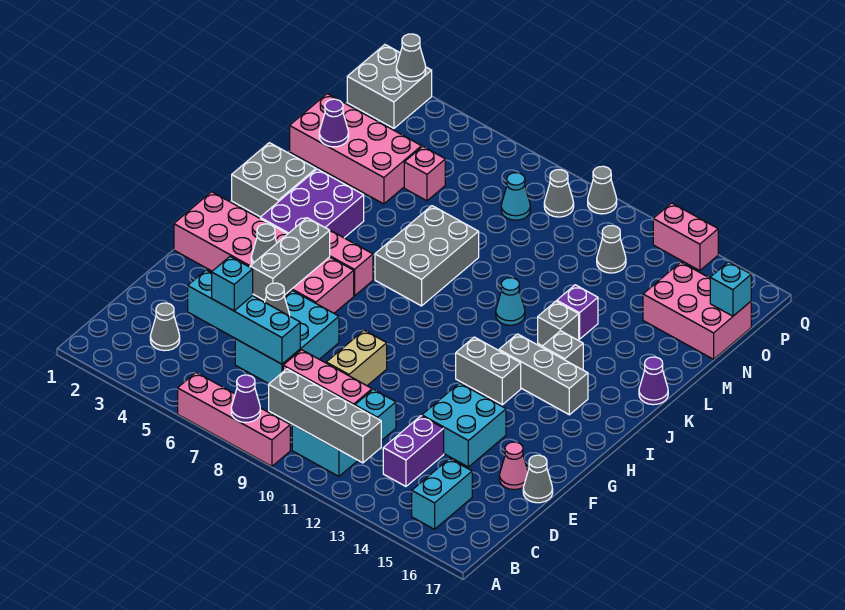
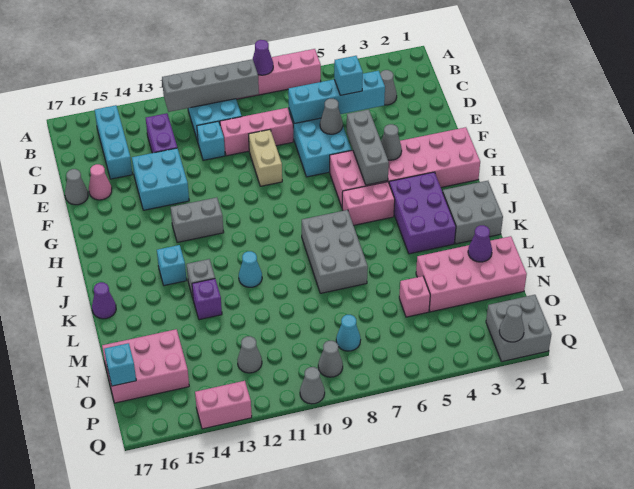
cyan brick B15:C15 level 1 -> cyan brick B15:D15 level 1
grey brick I13:I15 level 1 -> none
grey brick J14 level 1 -> cyan brick J14 level 1

